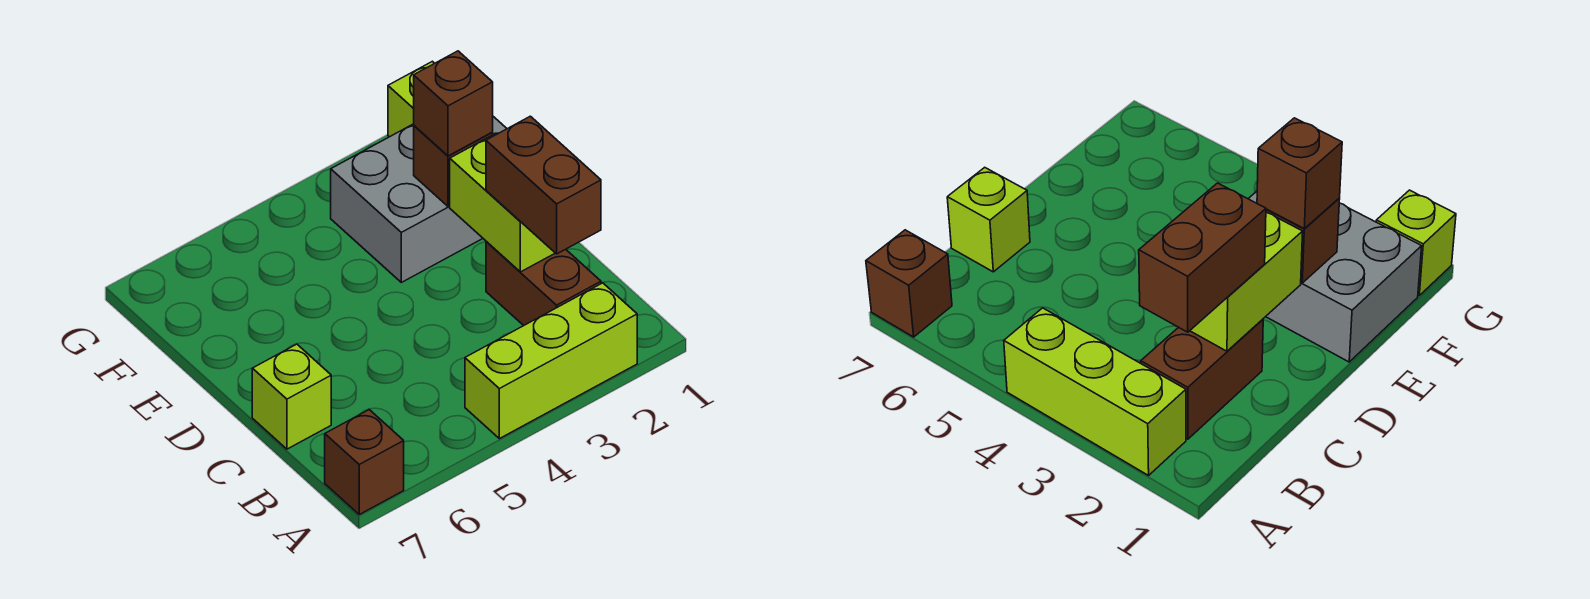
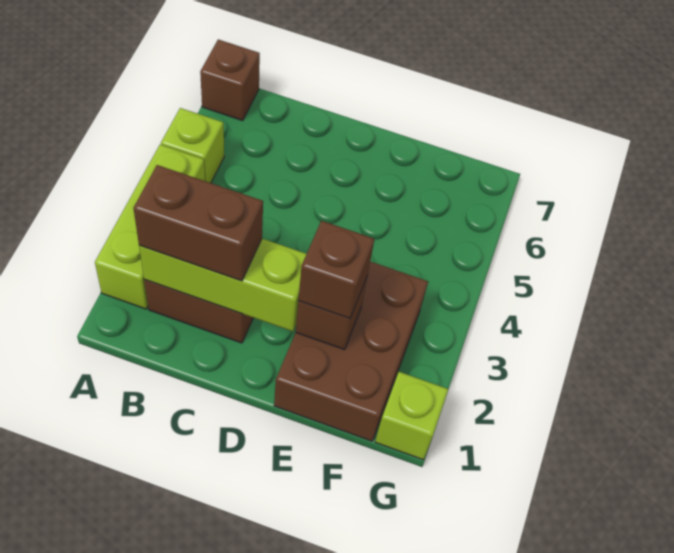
lime brick C2:D2 level 2 -> lime brick B2:D2 level 2
lime brick C7 level 1 -> lime brick A5 level 1
grey brick E1:F3 level 1 -> brown brick E1:F3 level 1

